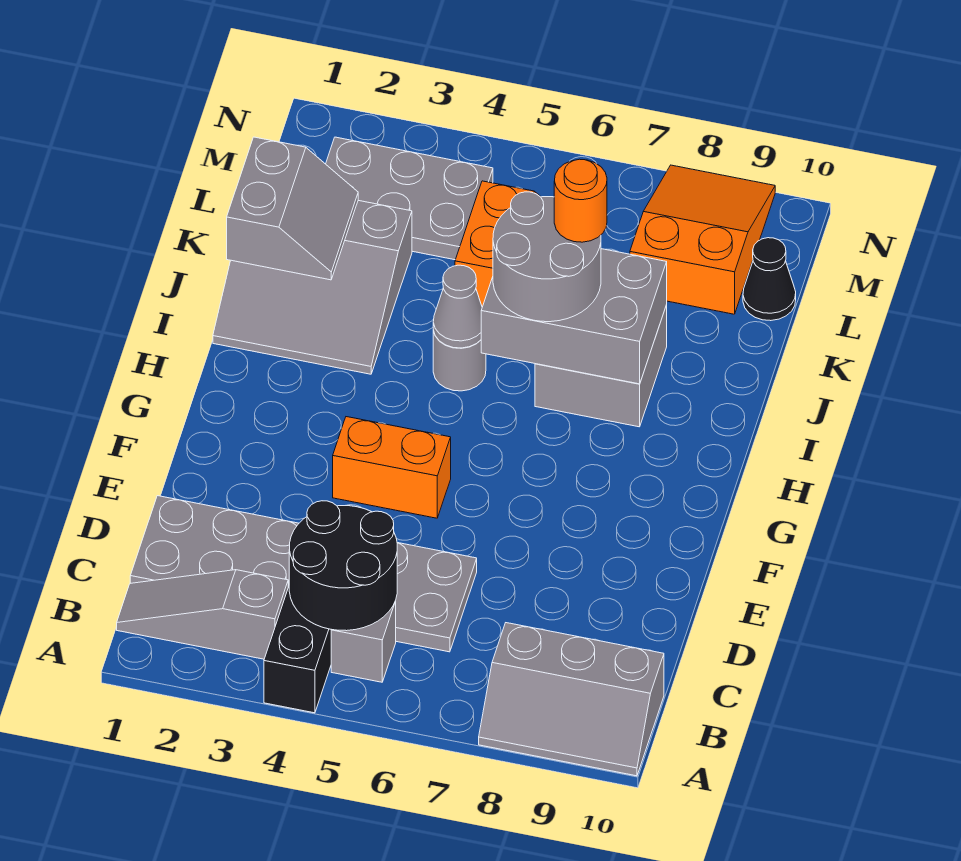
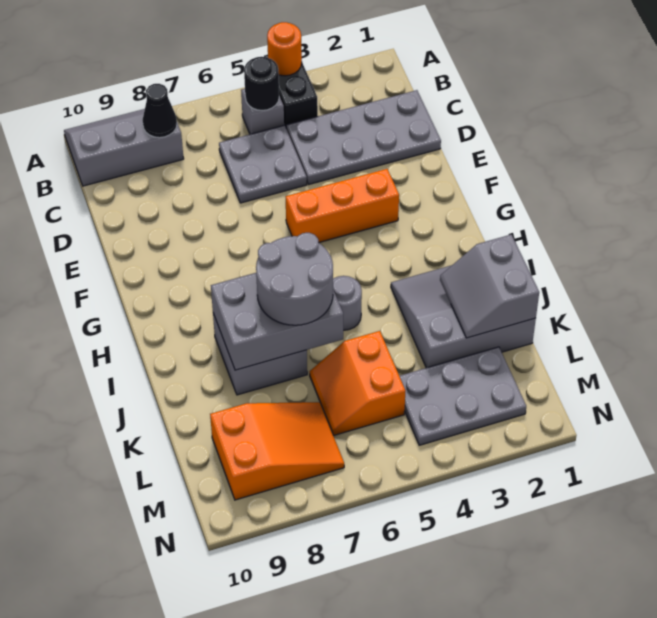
grey slope B1:B3 level 1 top 3 -> none
black round brick B4:C5 level 2 -> black round brick B5 level 2
orange brick F4:F5 level 1 -> orange brick F3:F5 level 1
grey cone I5 level 2 -> none
orange round brick J7 level 4 -> orange round brick A4 level 2
orange slope L8:N9 level 1 top L -> orange slope L7:M9 level 1 top 9
black cone L10 level 1 -> black cone B8 level 2

